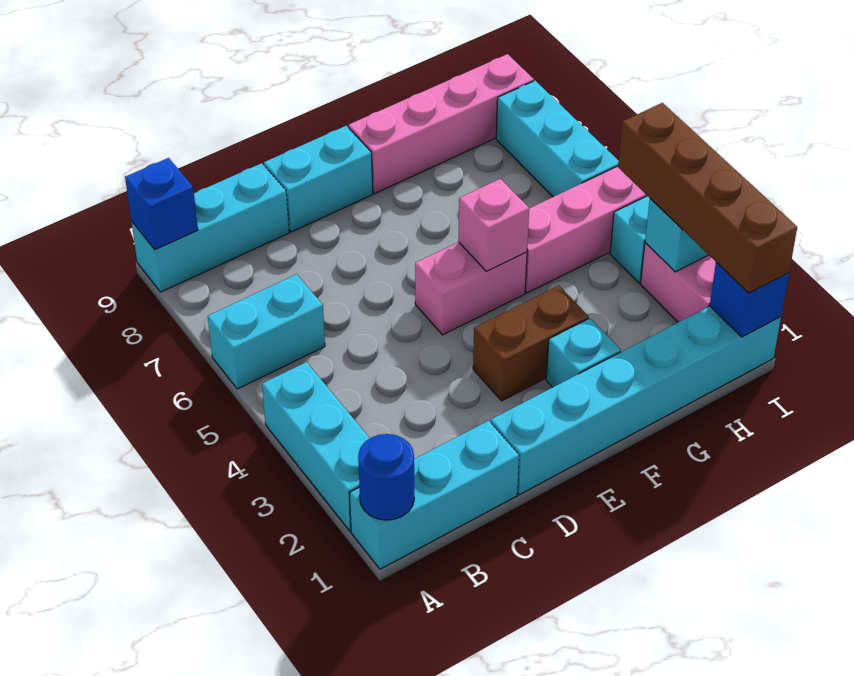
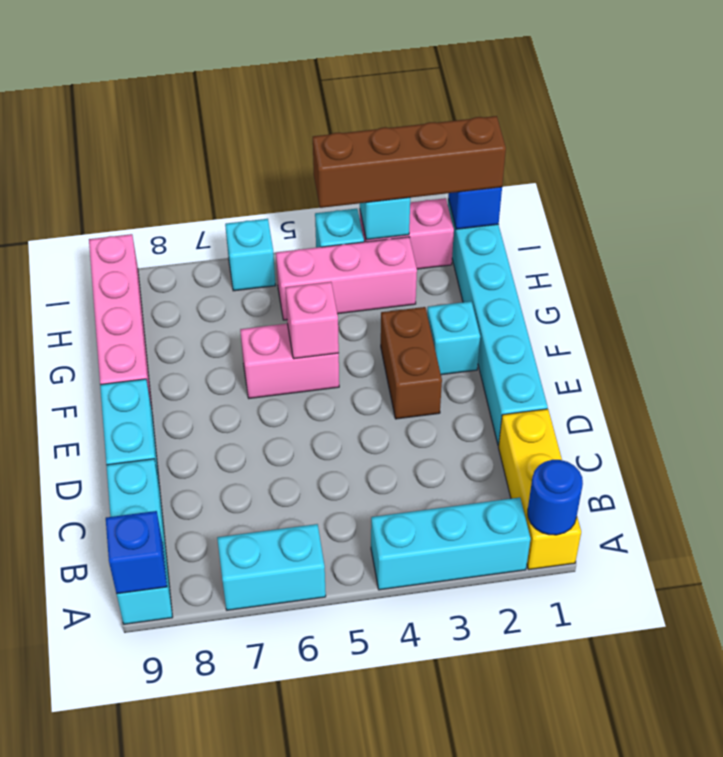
cyan brick A1:C1 level 1 -> yellow brick A1:C1 level 1
cyan brick A6:B6 level 1 -> cyan brick A6:A7 level 1
pink brick E5:F5 level 1 -> pink brick F5:F6 level 1
pink brick G5:I5 level 1 -> pink brick H3:H5 level 1
cyan brick I6:I8 level 1 -> cyan brick I6 level 1

